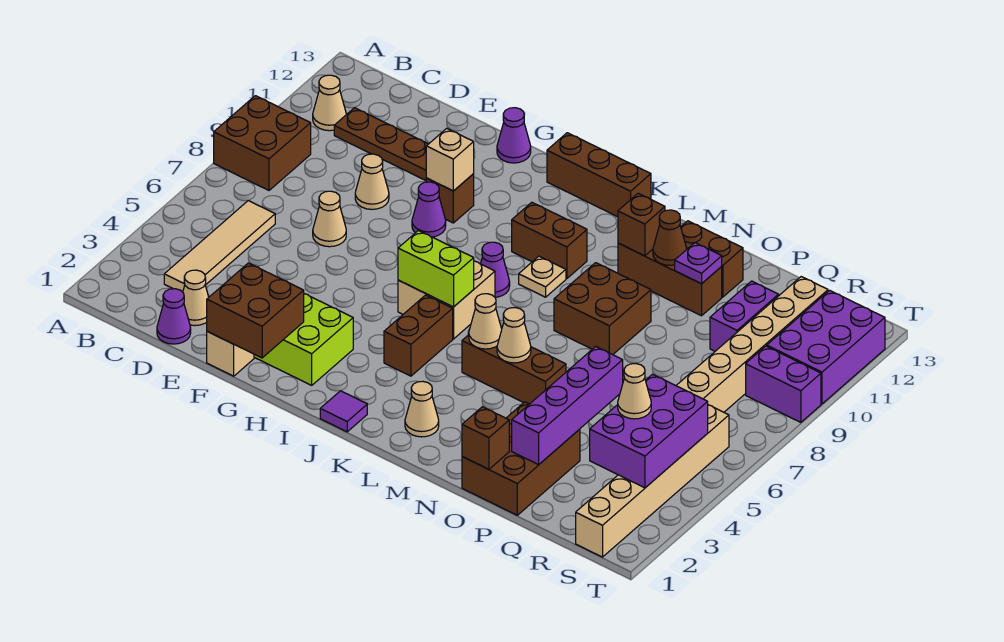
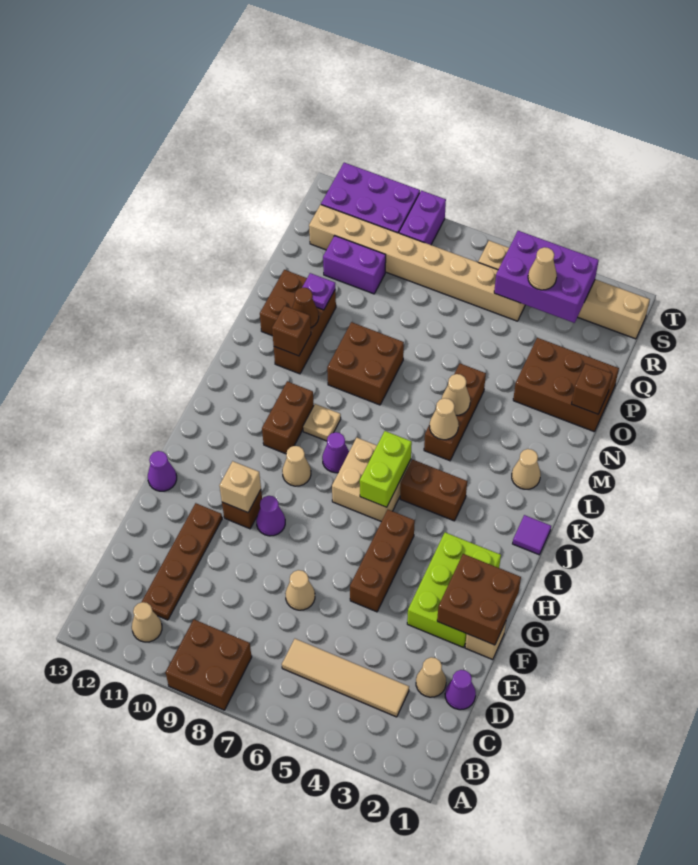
tan cone E9 level 1 -> tan cone I9 level 1
brown brick I13:K13 level 1 -> brown brick F5:H5 level 1
purple brick P2:P5 level 2 -> none

